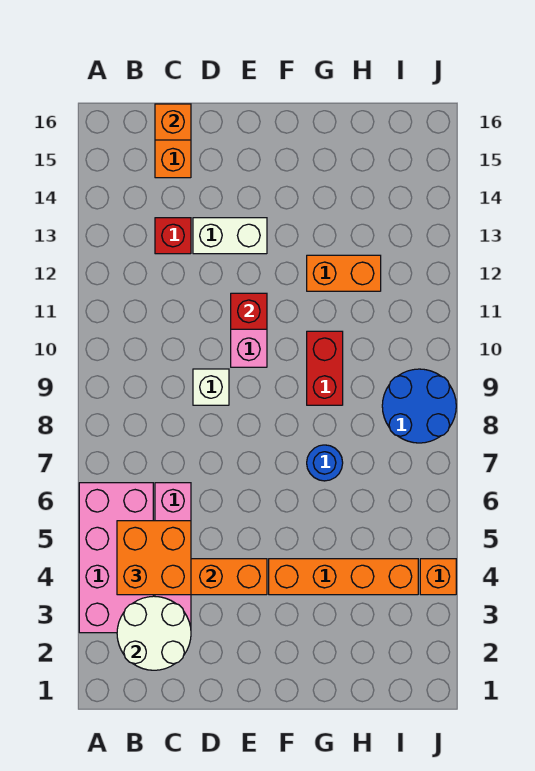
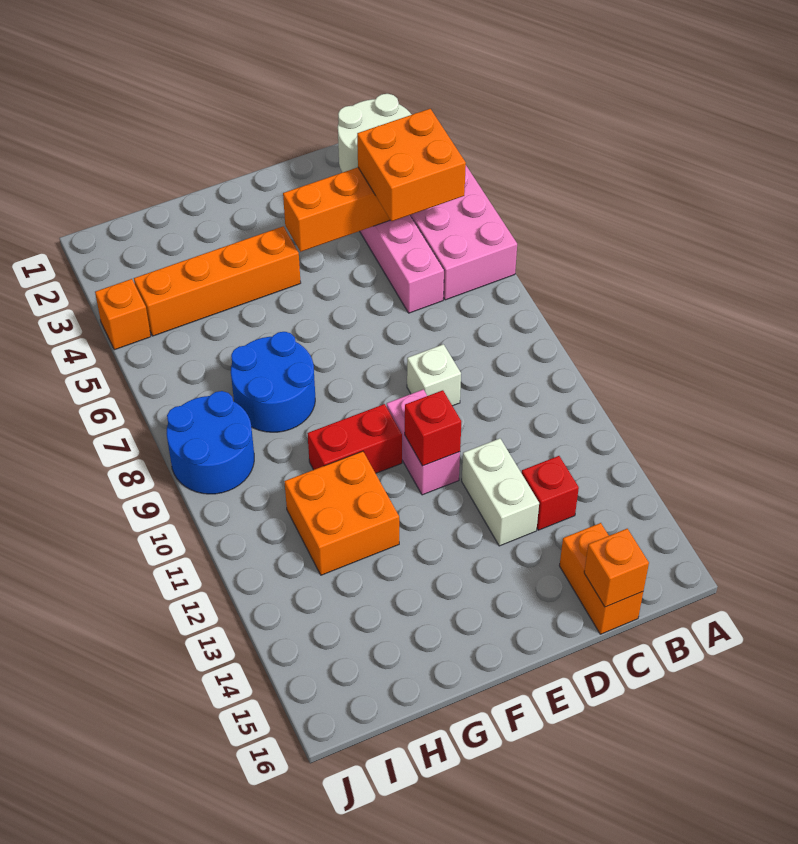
white brick D13:E13 level 1 -> white brick D12:D13 level 1
blue round brick G7 level 1 -> blue round brick G7:H8 level 1
red brick G9:G10 level 1 -> red brick F10:G10 level 1
orange brick G12:H12 level 1 -> orange brick G11:H12 level 1

